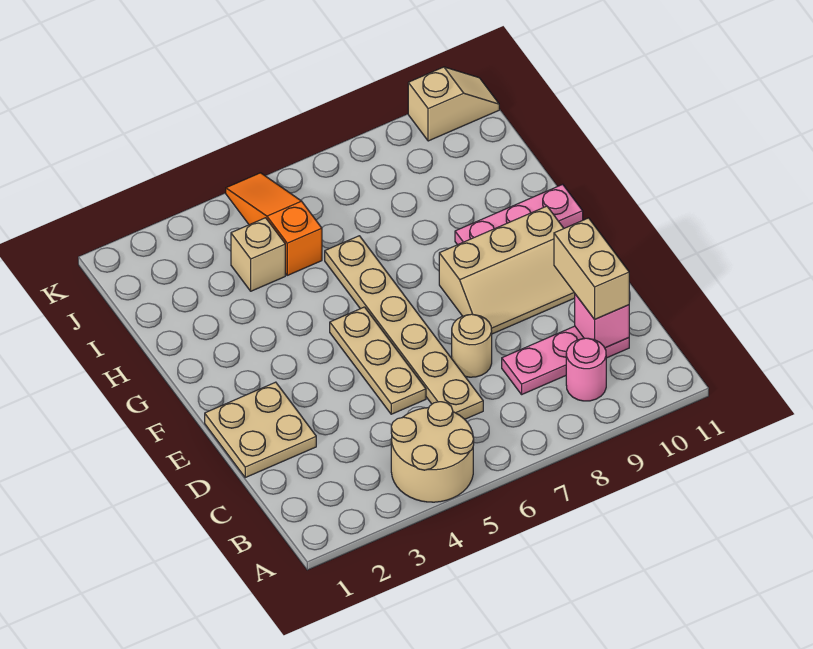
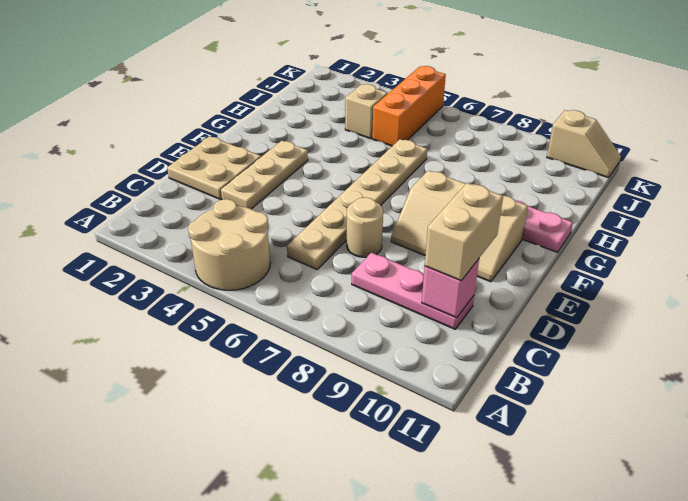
pink round brick B9 level 1 -> none
tan plate D5:F5 level 1 -> tan plate D3:F3 level 1
orange slope I5:K5 level 1 top I -> orange brick I5:K5 level 1

